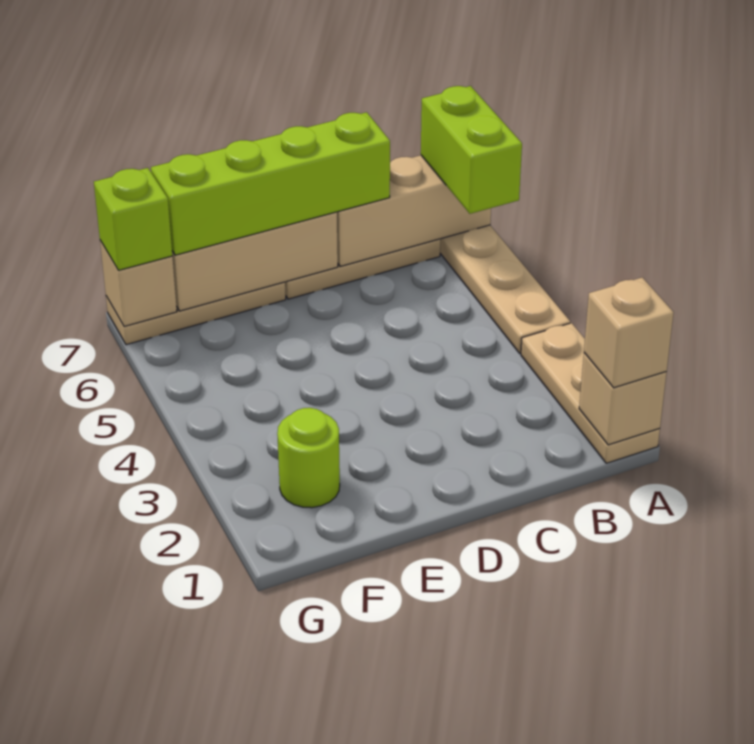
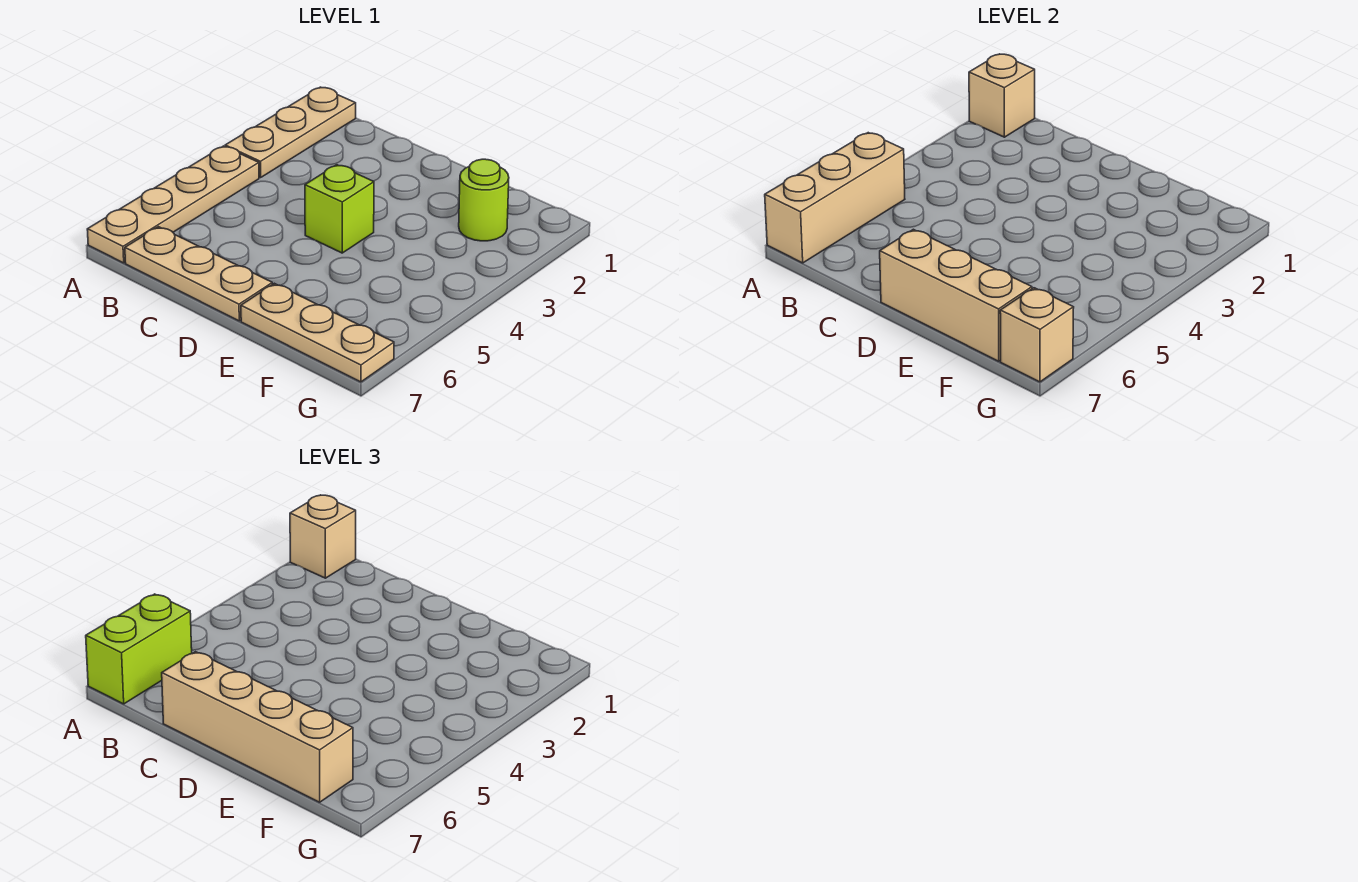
tan brick A7:C7 level 2 -> tan brick A5:A7 level 2
lime brick C7:F7 level 3 -> tan brick C7:F7 level 3
lime brick G7 level 3 -> lime brick D4 level 1

